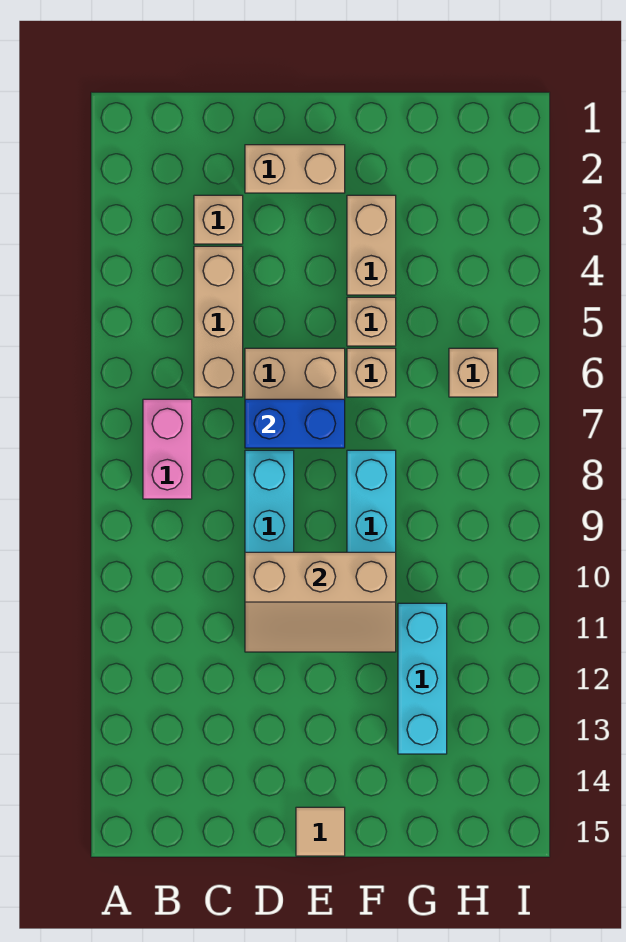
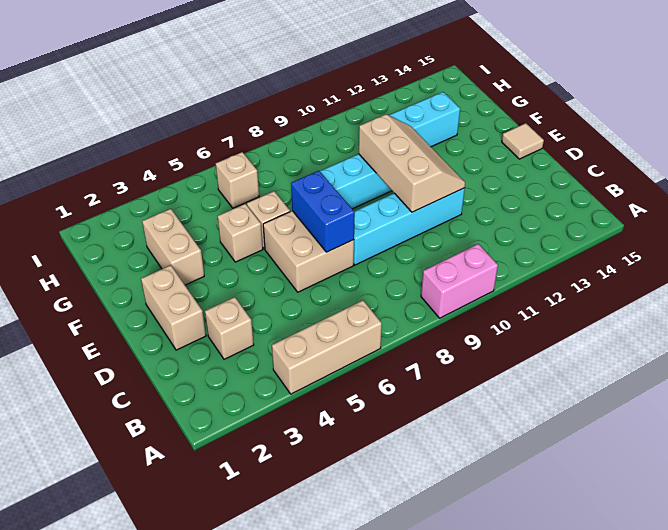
pink brick B7:B8 level 1 -> pink brick A9:A10 level 1
tan brick C4:C6 level 1 -> tan brick A4:A6 level 1
tan brick F3:F4 level 1 -> tan brick F3:G3 level 1

